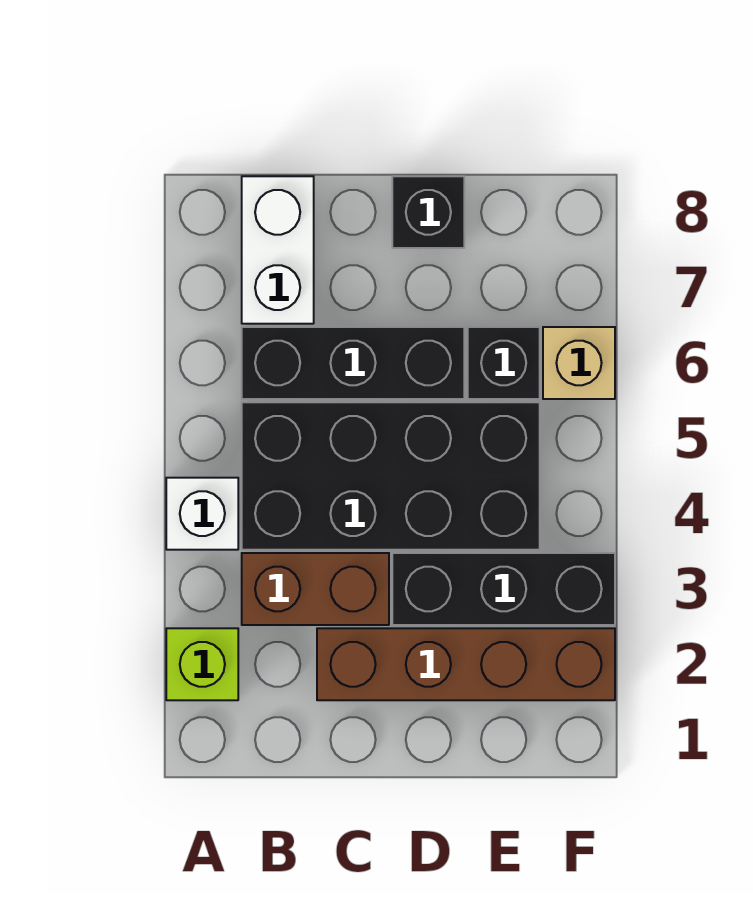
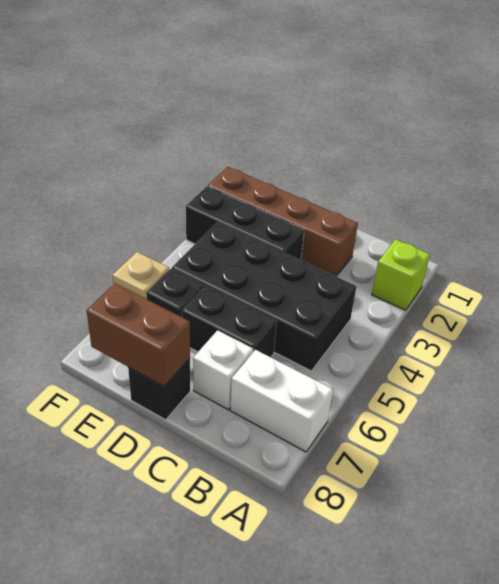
white brick A4 level 1 -> white brick C7 level 1
brown brick B3:C3 level 1 -> brown brick D8:E8 level 2
black brick B6:D6 level 1 -> black brick C6:D6 level 1
white brick B7:B8 level 1 -> white brick A7:B7 level 1

